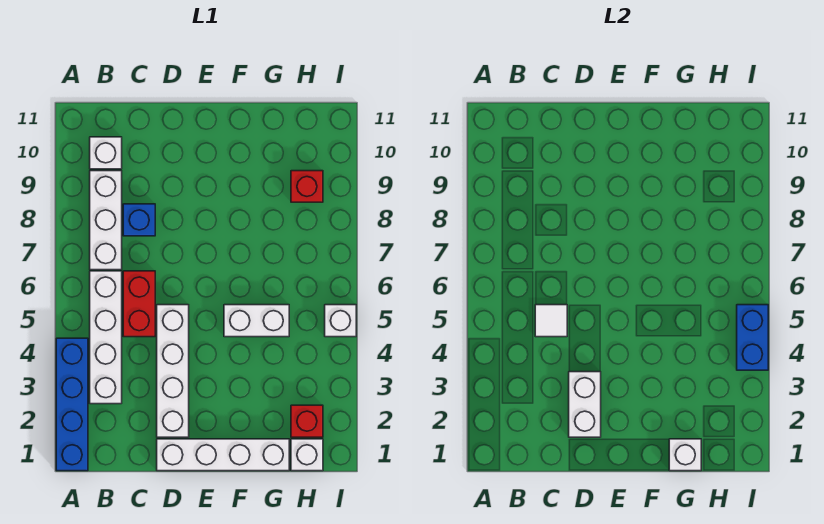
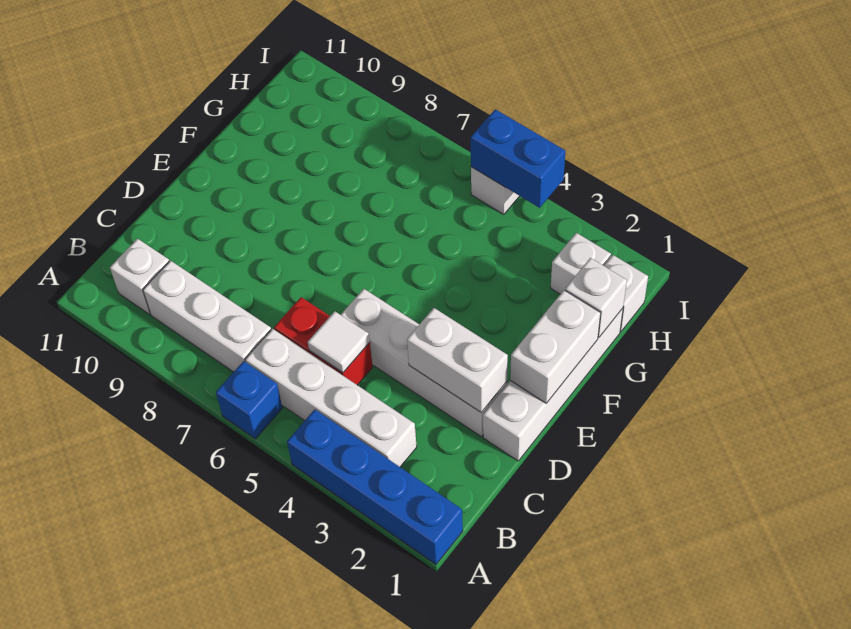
blue brick C8 level 1 -> blue brick A6 level 1
white brick F5:G5 level 1 -> white brick E1:F1 level 2
red brick H2 level 1 -> white brick H2 level 1
red brick H9 level 1 -> none

